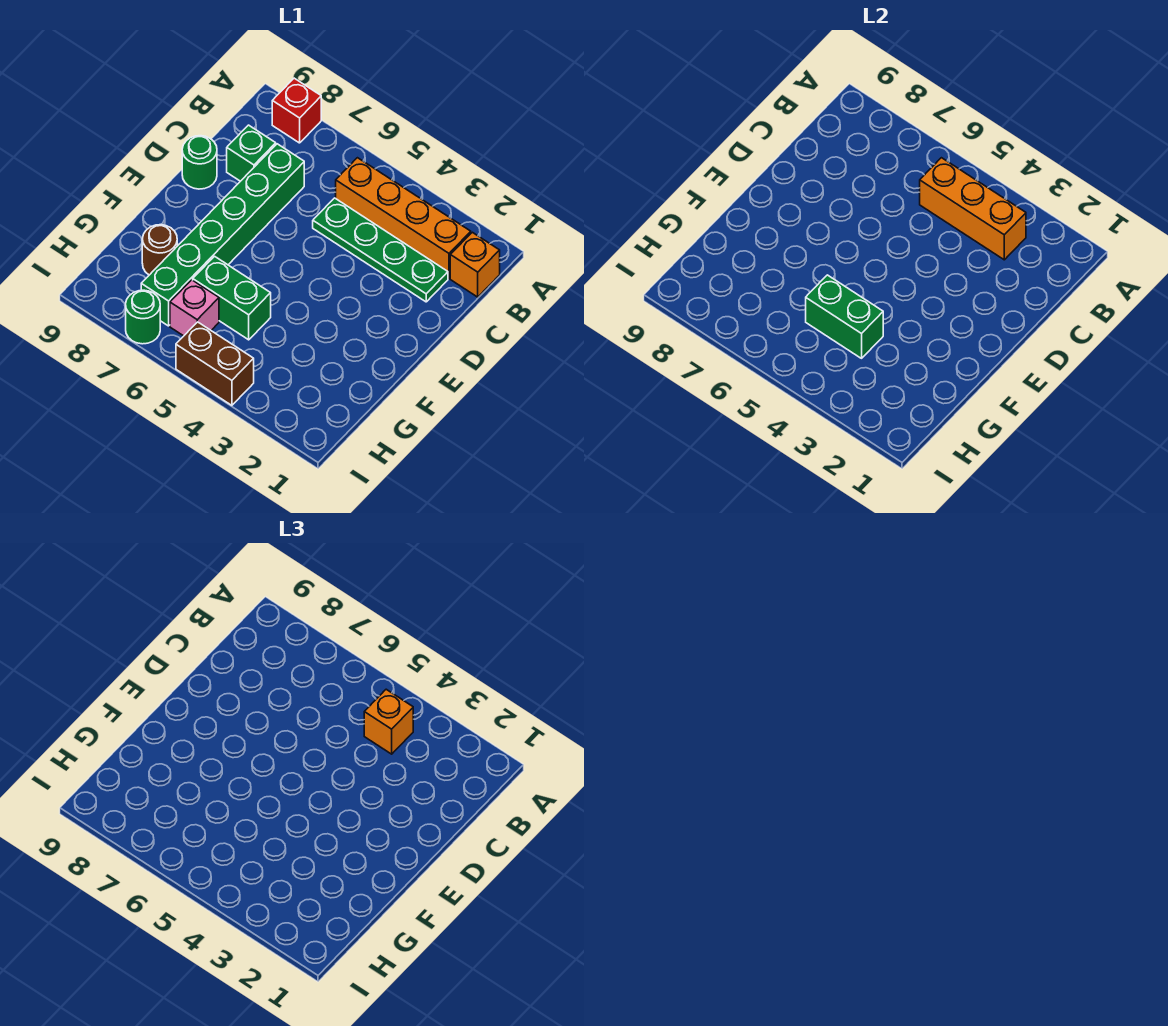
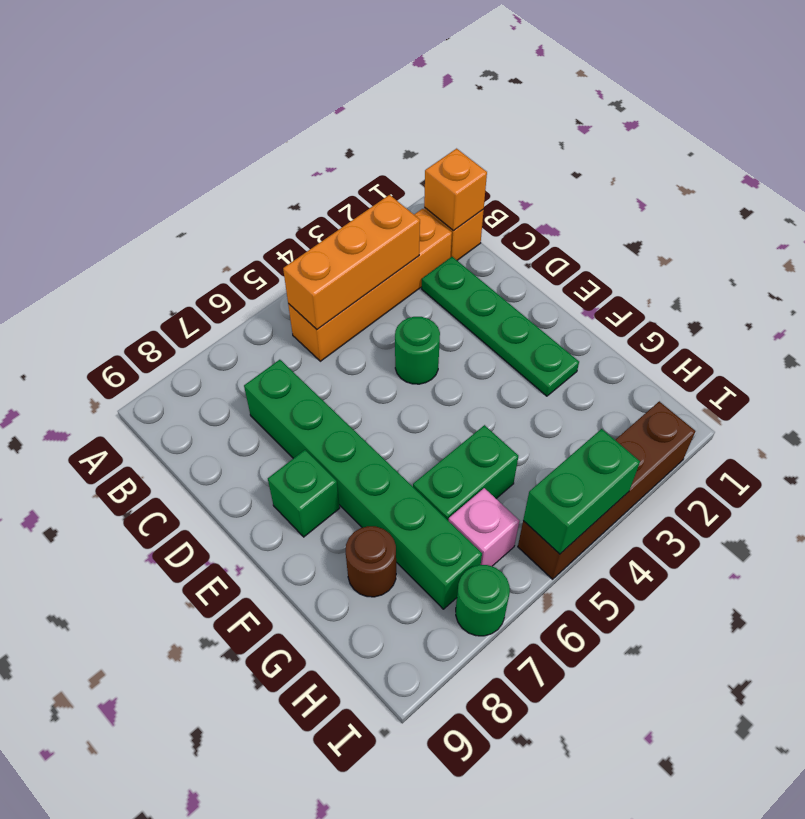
red brick A8 level 1 -> none
orange brick B4 level 3 -> orange brick B1 level 2
green plate C2:C5 level 1 -> green plate C2:F2 level 1
green brick C8 level 1 -> green brick E8 level 1
green round brick D9 level 1 -> green round brick D4 level 1
green brick G4:G5 level 2 -> green brick I4:I5 level 2
brown brick I4:I5 level 1 -> brown brick I2:I5 level 1

